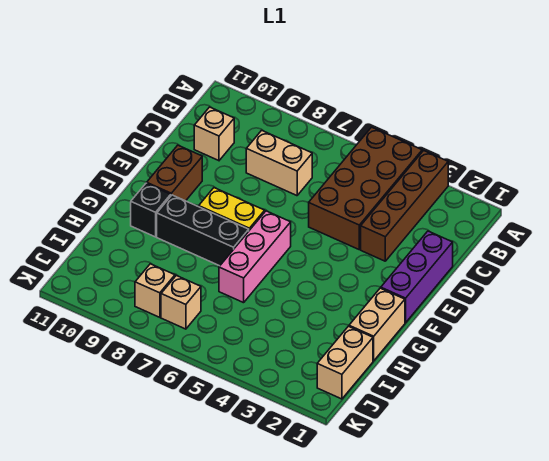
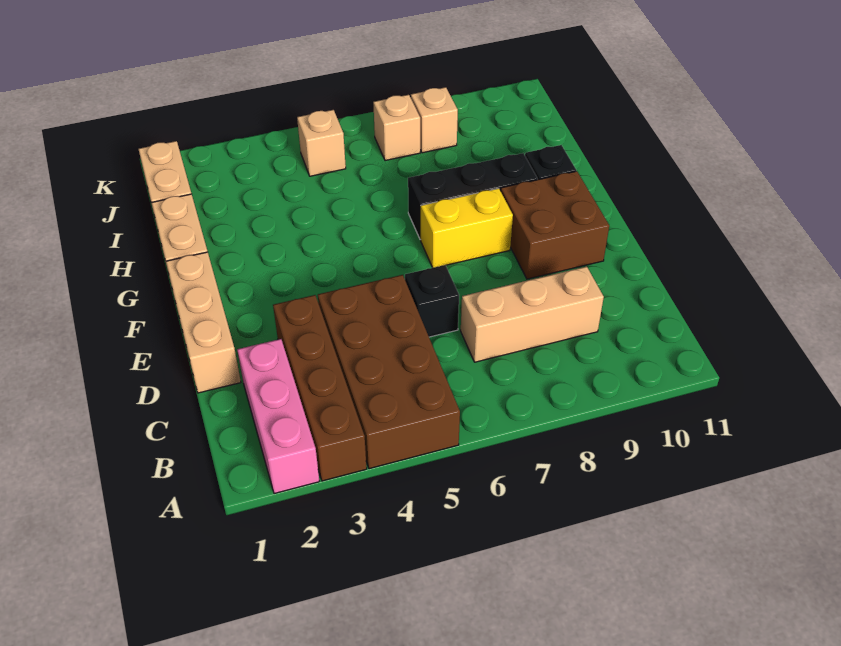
tan brick C7:C8 level 1 -> tan brick C7:C9 level 1
tan brick C10 level 1 -> tan brick J5 level 1
purple brick D1:F1 level 1 -> tan brick D1:F1 level 1
none -> black brick D6 level 1
brown brick E10:F10 level 1 -> brown brick E9:F10 level 1
pink brick F6:H6 level 1 -> pink brick A2:C2 level 1

